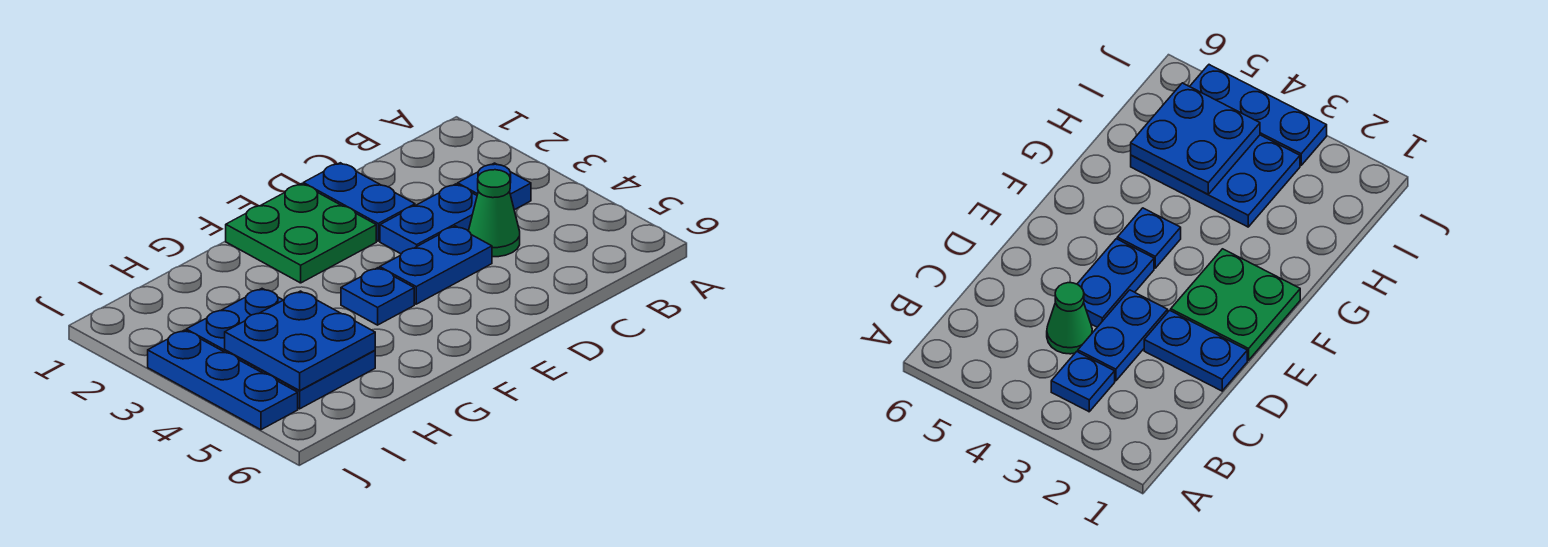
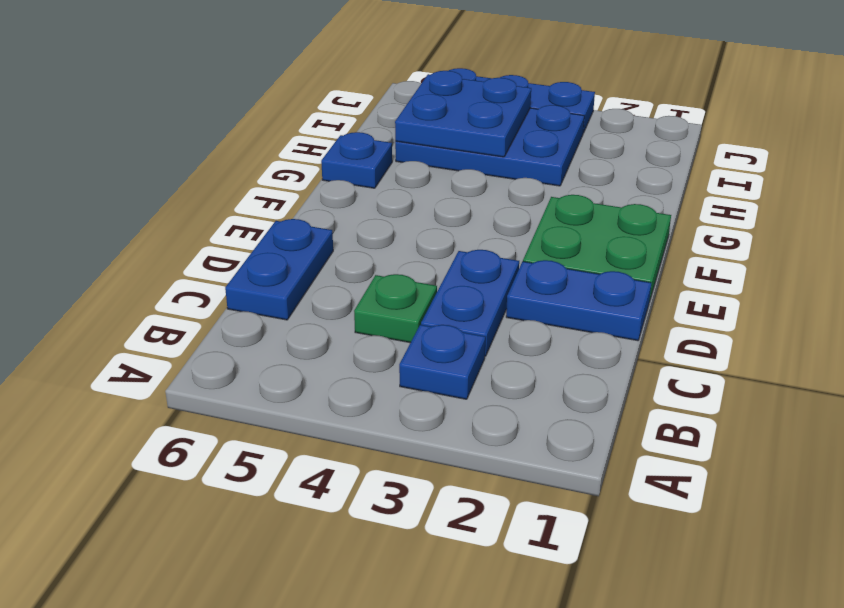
green cone C4 level 1 -> green plate C4 level 1
blue plate D4:E4 level 1 -> blue plate C6:D6 level 1
blue plate F4 level 1 -> blue plate G6 level 1

